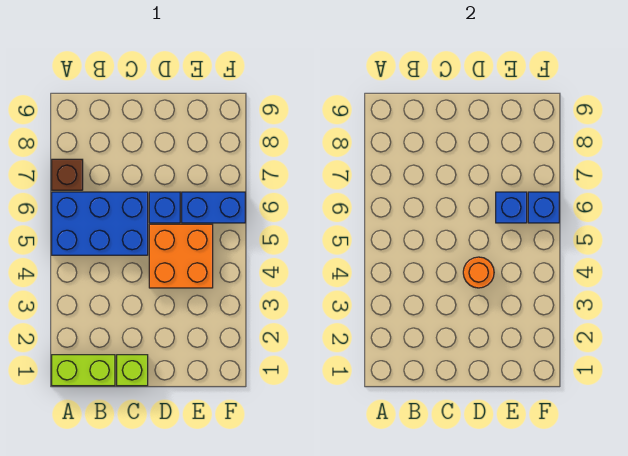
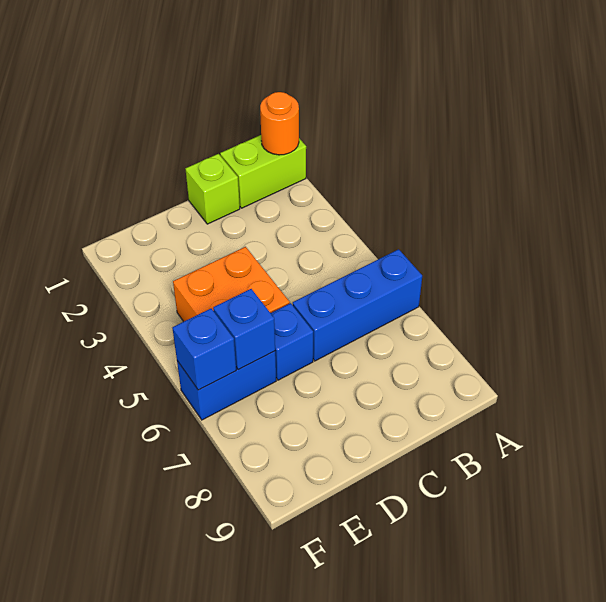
blue brick A5:C6 level 1 -> blue brick A6:C6 level 1
brown brick A7 level 1 -> none
orange round brick D4 level 2 -> orange round brick A1 level 2

